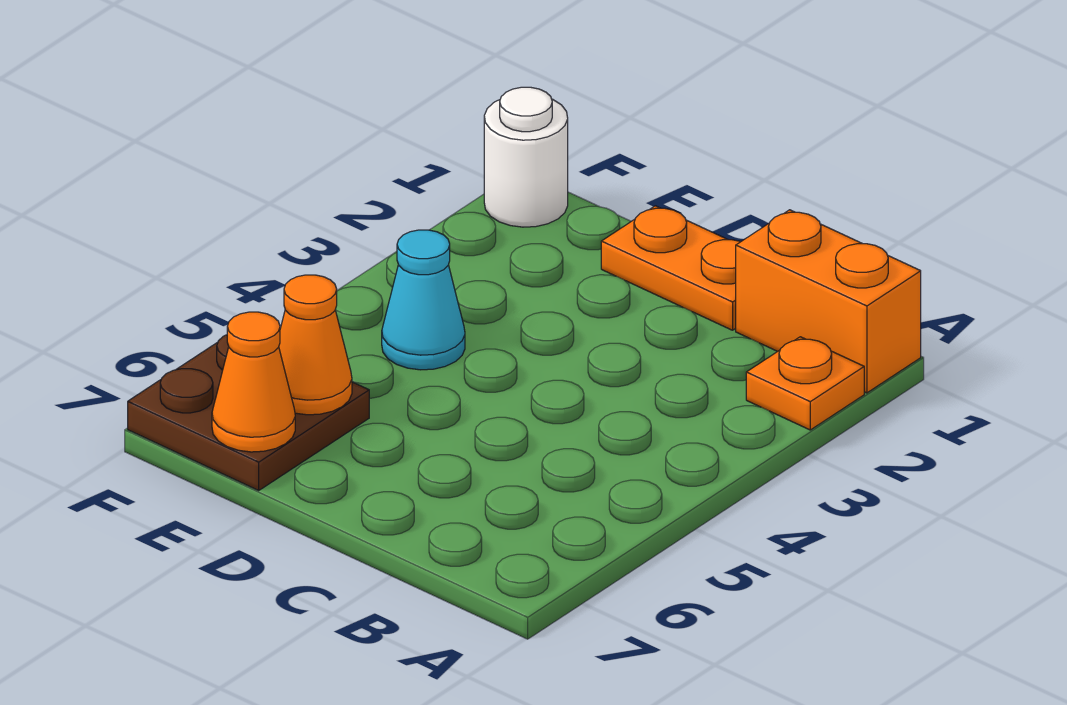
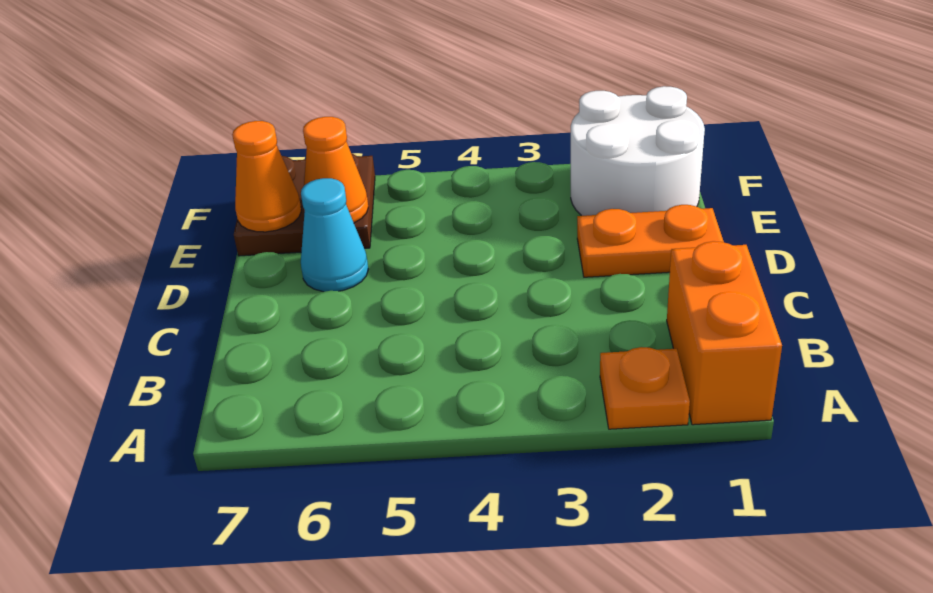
orange plate C1:D1 level 1 -> orange plate D1:D2 level 1
cyan cone E4 level 1 -> cyan cone D6 level 1
white round brick F1 level 1 -> white round brick E1:F2 level 1

